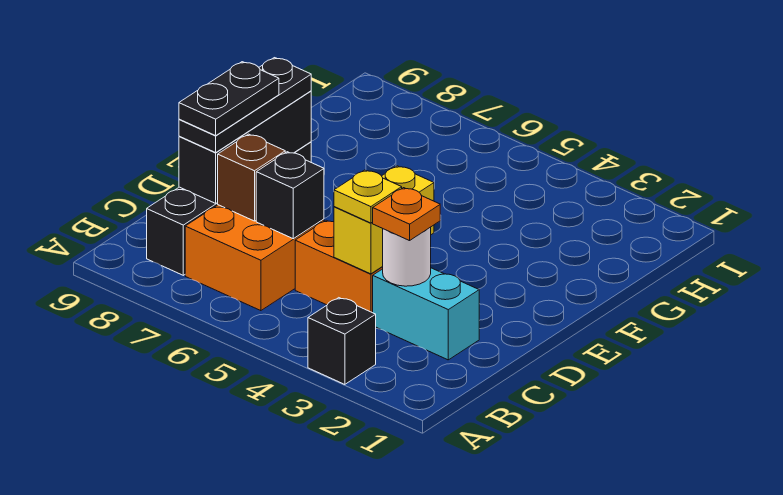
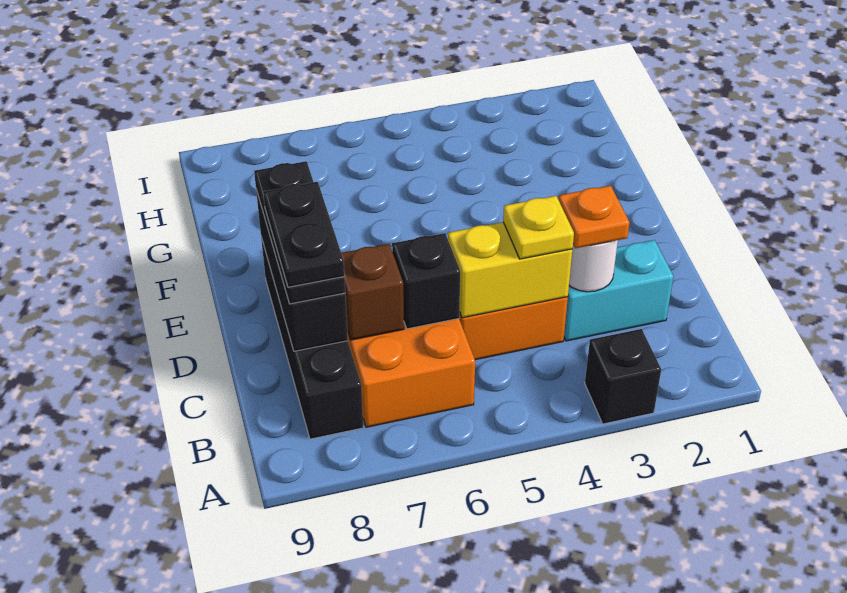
yellow brick C4:D4 level 2 -> yellow brick C4:C5 level 2

